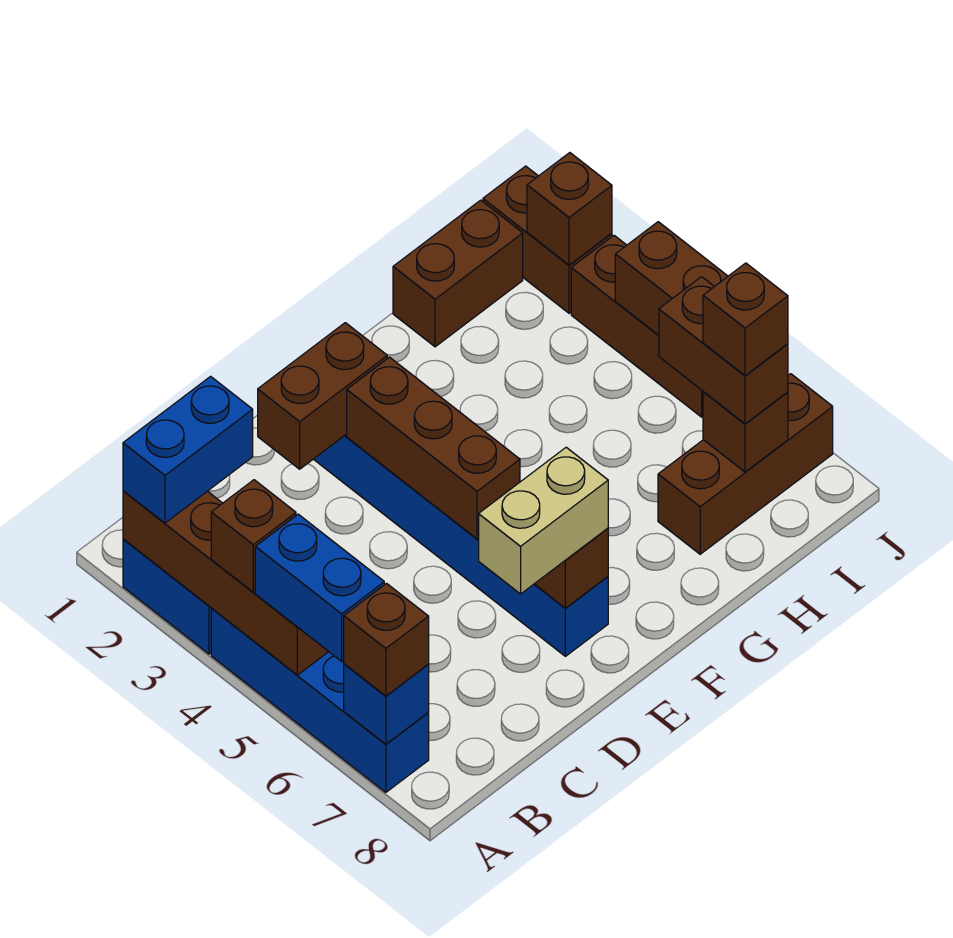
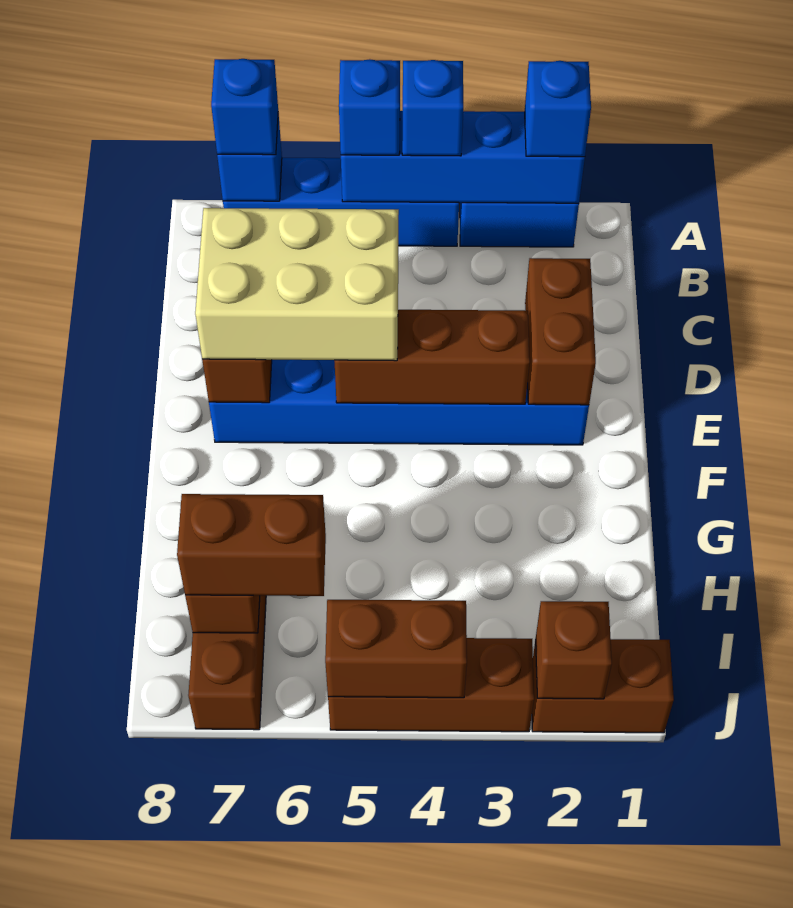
brown brick A2:A5 level 2 -> blue brick A2:A5 level 2
blue brick A2:B2 level 3 -> blue brick A2 level 3
brown brick A4 level 3 -> blue brick A4 level 3
blue brick A5:A6 level 3 -> blue brick A5 level 3
brown brick A7 level 3 -> blue brick A7 level 3
tan brick D7:E7 level 3 -> tan brick D5:E7 level 3
brown brick H1:I1 level 1 -> none
brown brick I7 level 4 -> none

